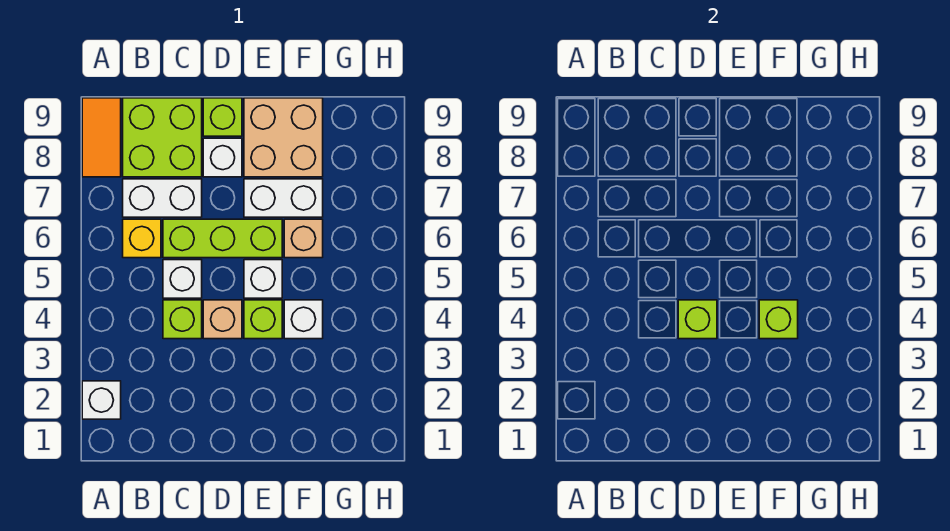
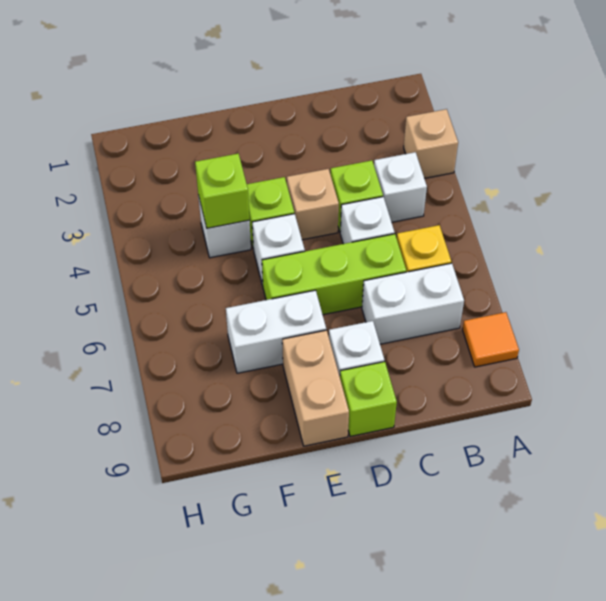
white brick A2 level 1 -> white brick B4 level 1
orange tile A8:A9 level 1 -> orange tile A8 level 1
lime brick B8:C9 level 1 -> none
lime brick D4 level 2 -> none
tan brick E8:F9 level 1 -> tan brick E8:E9 level 1
tan brick F6 level 1 -> tan brick A3 level 1

